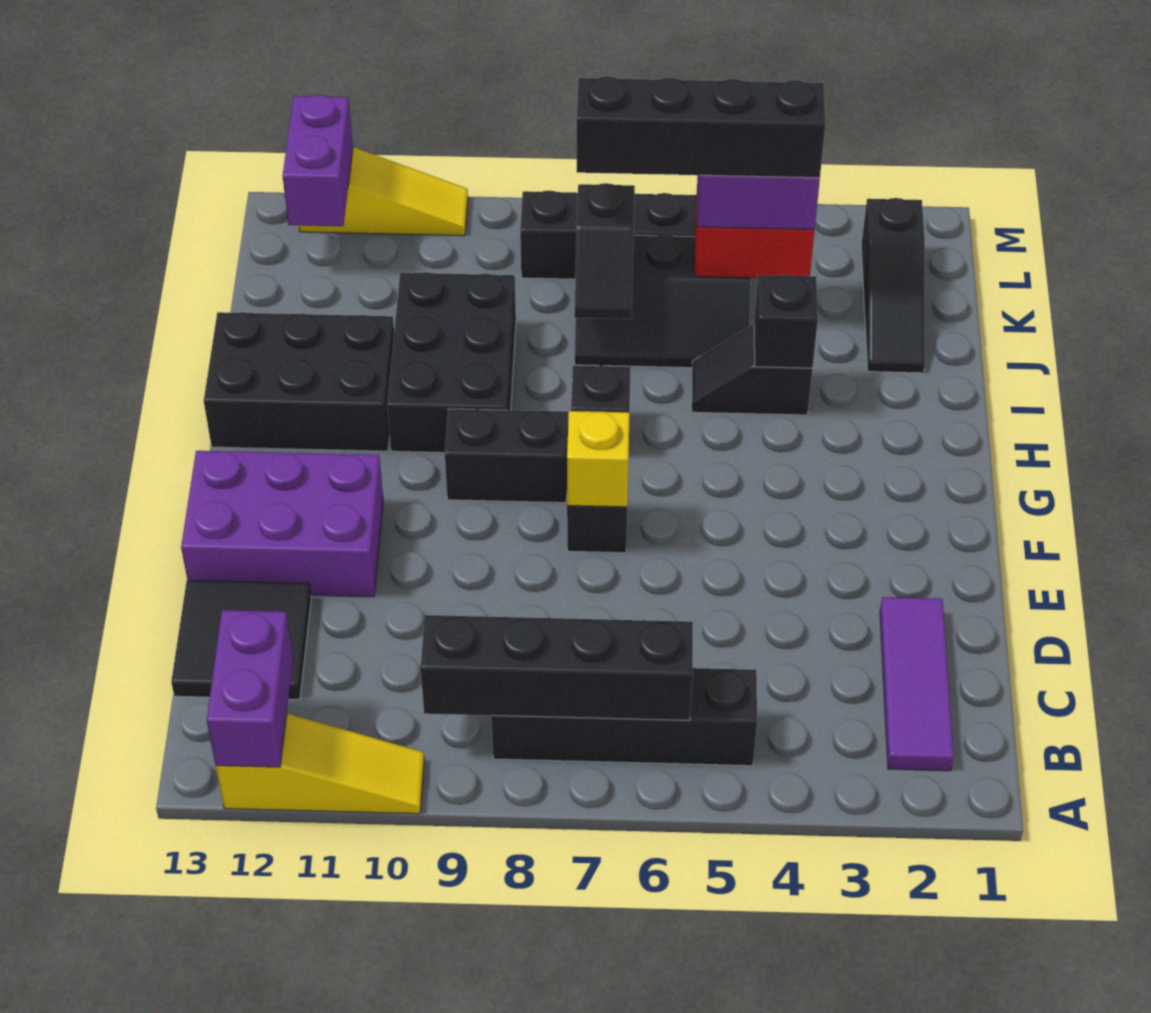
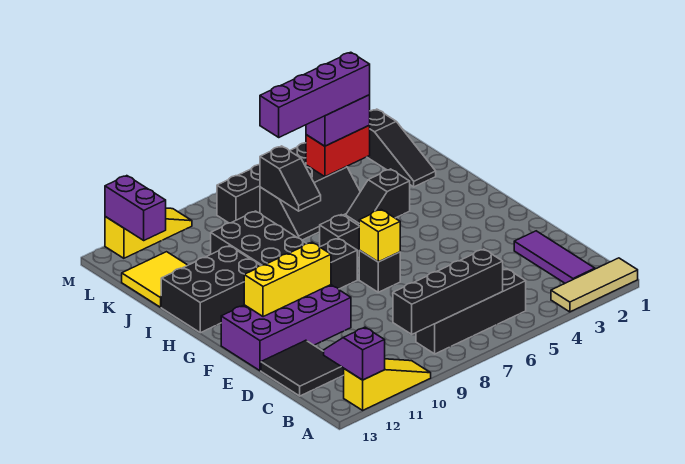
none -> tan tile A1:A3 level 1
purple brick A12:B12 level 2 -> purple slope A12:B12 level 2 top A
purple brick E11:F13 level 1 -> purple brick E10:F13 level 1
none -> yellow brick F10:F12 level 2
black brick I4 level 2 -> none
none -> yellow tile J12:K13 level 1
black brick K4:K7 level 4 -> purple brick K4:K7 level 4

